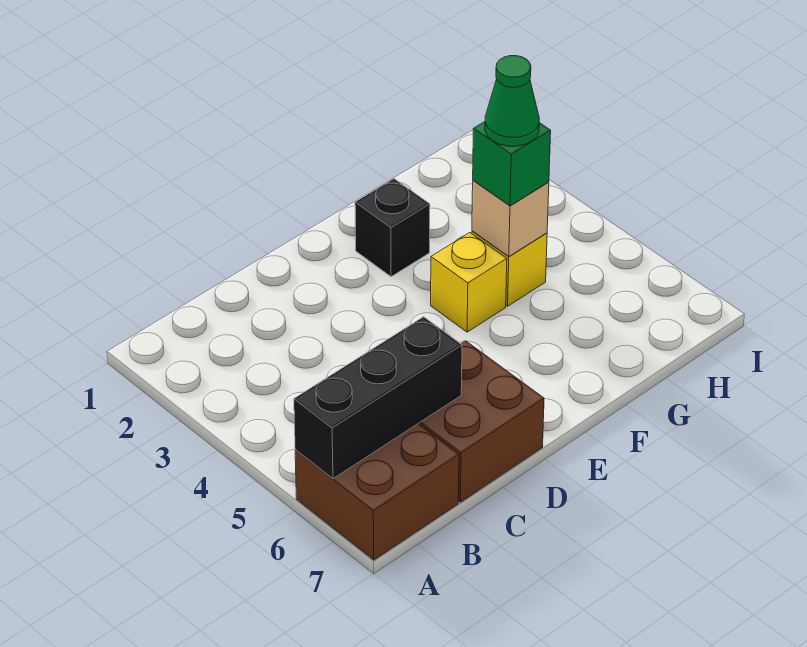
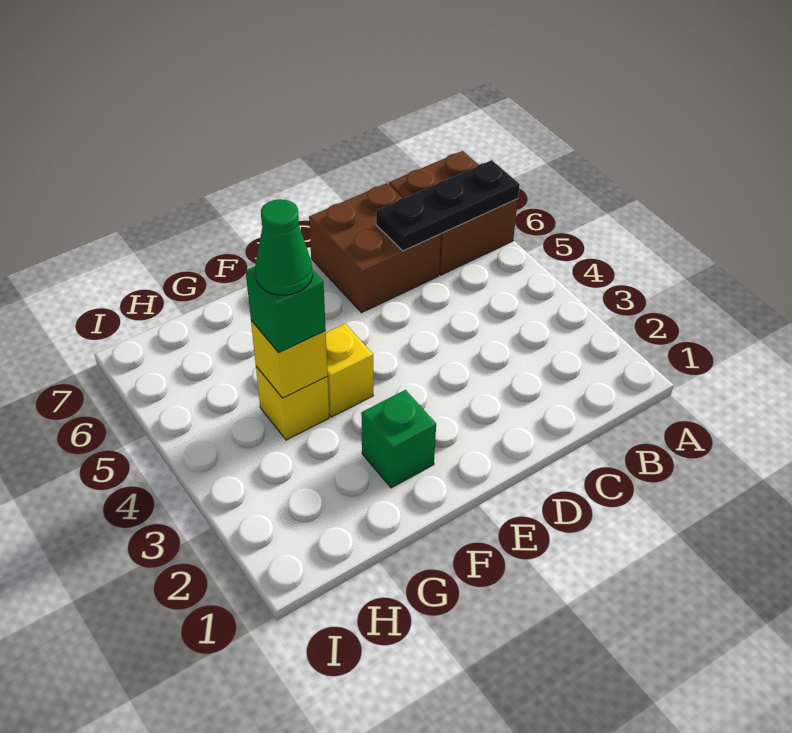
black brick A6:C6 level 2 -> black plate A6:C6 level 2
black brick F2 level 1 -> green brick F2 level 1
tan brick G4 level 2 -> yellow brick G4 level 2

